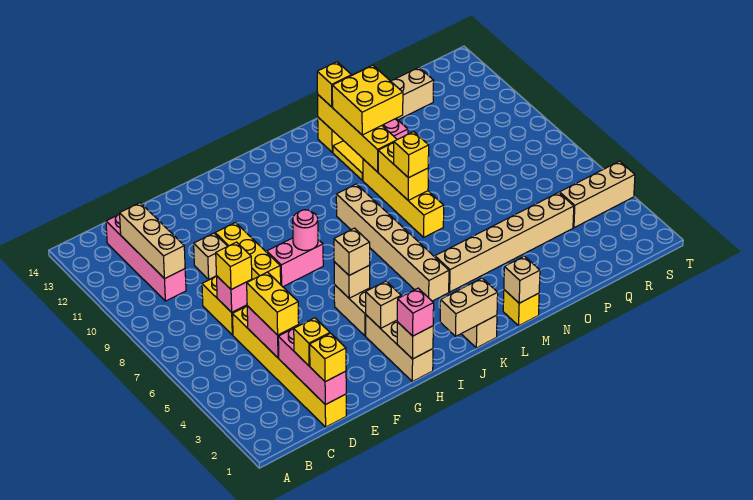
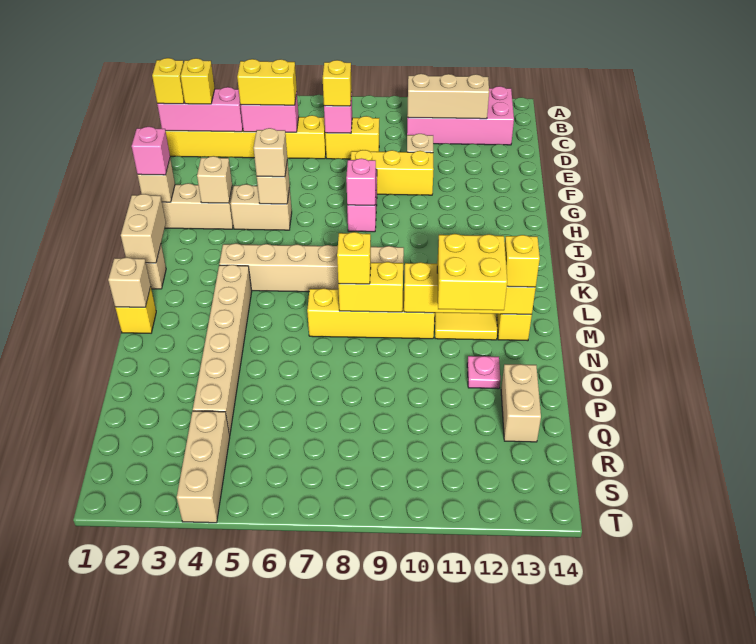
pink brick C10:C13 level 1 -> pink brick B10:C13 level 1
pink round brick H8 level 2 -> pink brick H8 level 2

